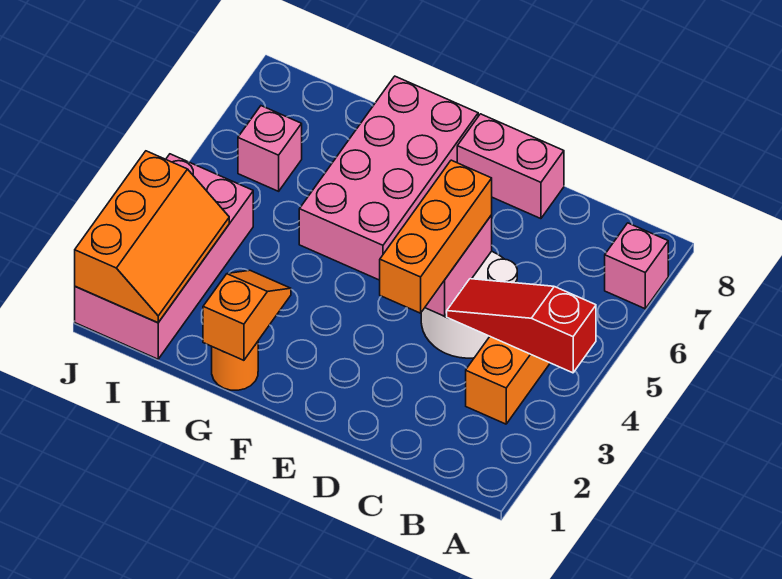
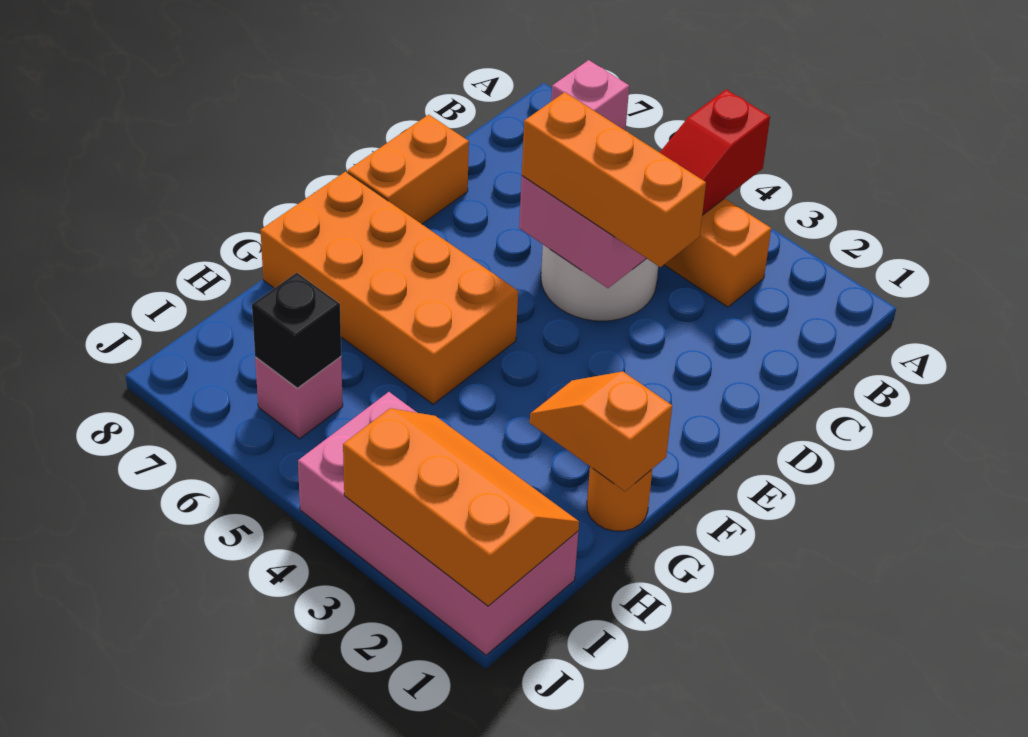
pink brick D8:E8 level 1 -> orange brick D8:E8 level 1
pink brick F5:G8 level 1 -> orange brick F5:G8 level 1
none -> black brick I6 level 2

